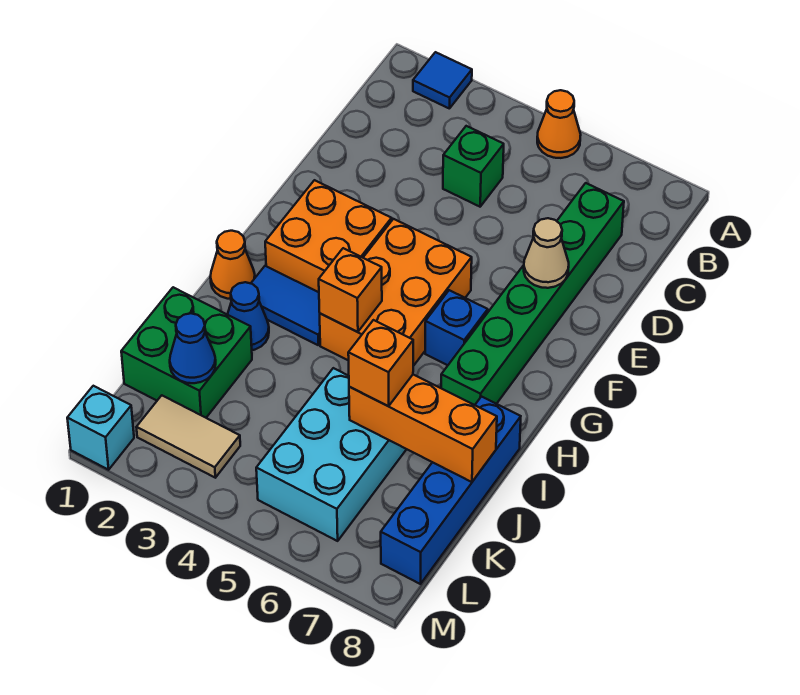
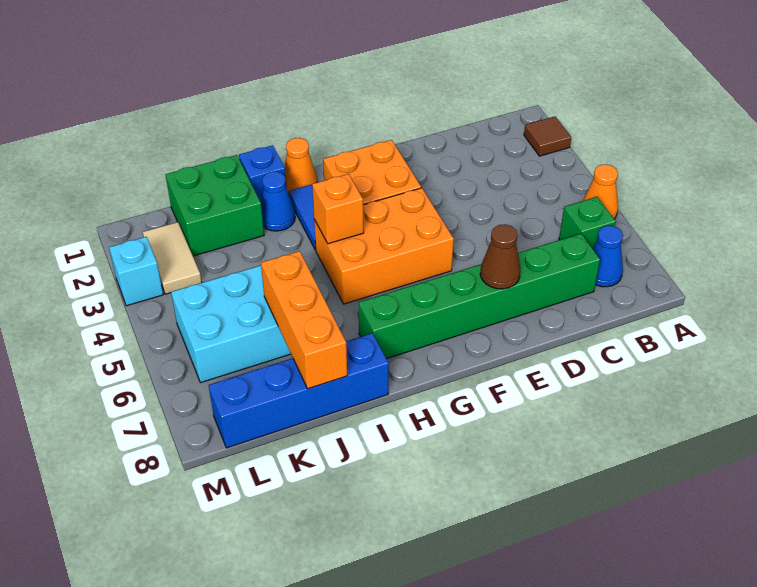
blue tile A2 level 1 -> brown tile A2 level 1
green brick C4 level 1 -> green brick B6 level 1
tan cone E7 level 2 -> brown cone E7 level 2
blue brick G6 level 1 -> blue brick I1 level 1
orange brick J6 level 3 -> none
blue cone K2 level 2 -> blue cone B7 level 1
cyan brick M1 level 1 -> cyan brick M3 level 1

